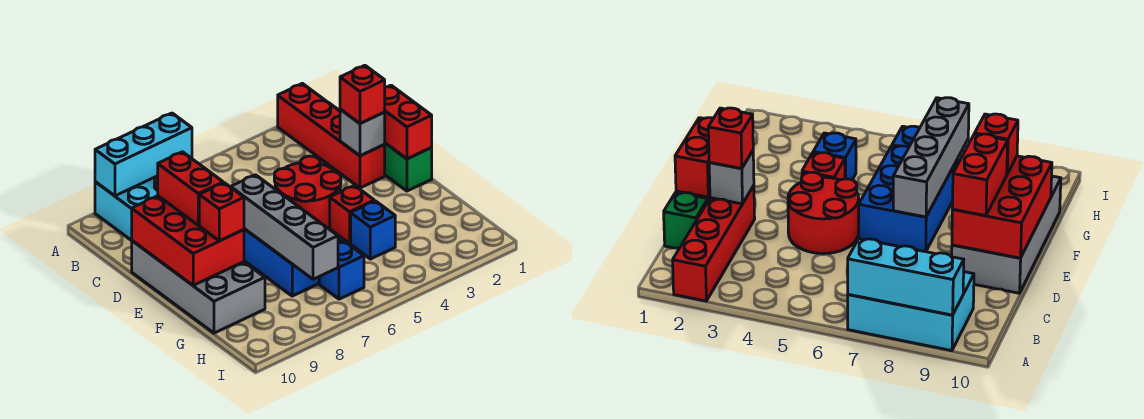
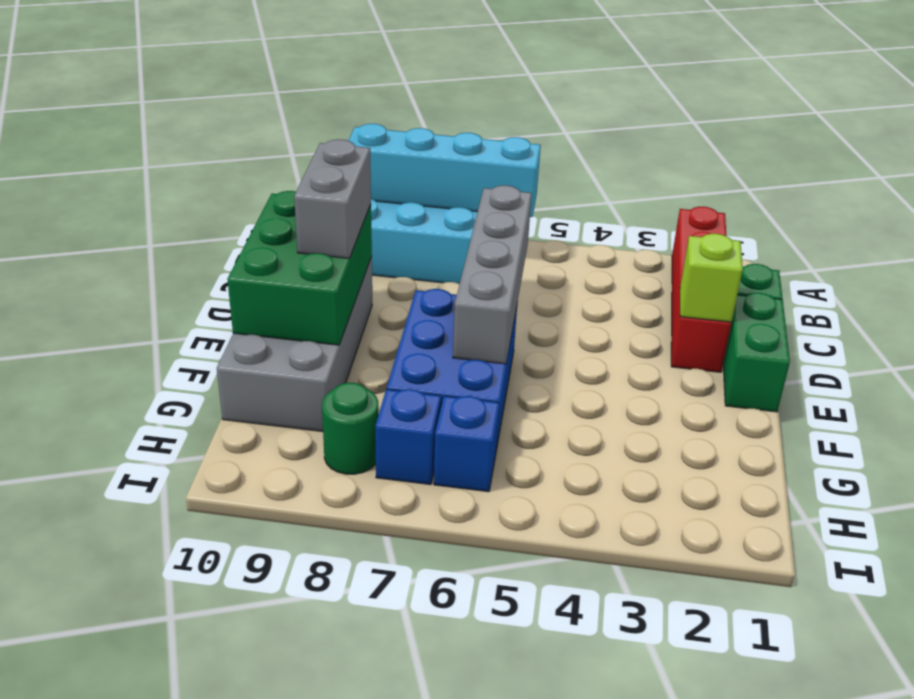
cyan brick A7:A9 level 2 -> cyan brick A6:A9 level 2
red brick D1:E1 level 2 -> none
grey brick D2 level 2 -> lime brick D2 level 2
red brick D2 level 3 -> none
red round brick D4:E5 level 1 -> none
red brick D9:F10 level 2 -> green brick D9:F10 level 2
red brick D9:E9 level 3 -> grey brick D9:E9 level 3
grey brick E7:H7 level 2 -> grey brick C6:F6 level 2
red brick F4 level 1 -> none
red brick F9 level 3 -> none
blue brick G4 level 1 -> blue brick H7 level 1
none -> green round brick H8 level 1

